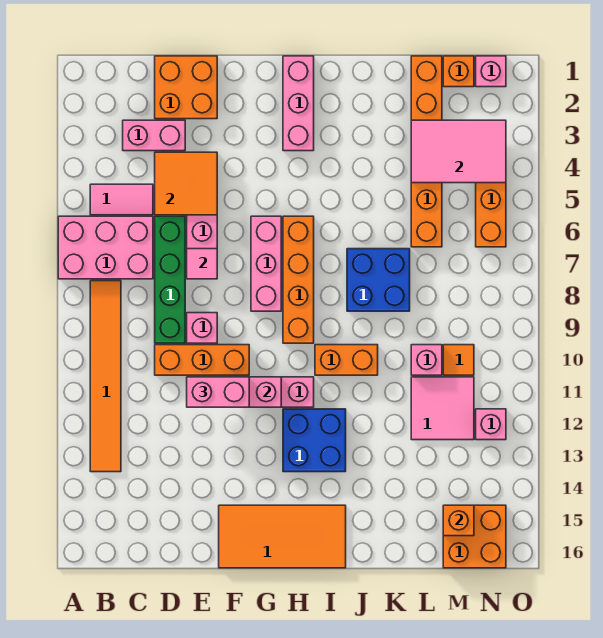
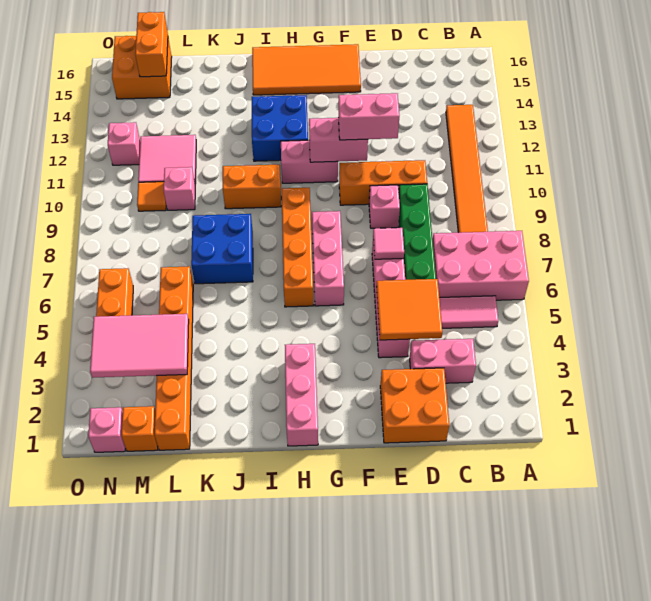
orange brick M15 level 2 -> orange brick M15:M16 level 2

